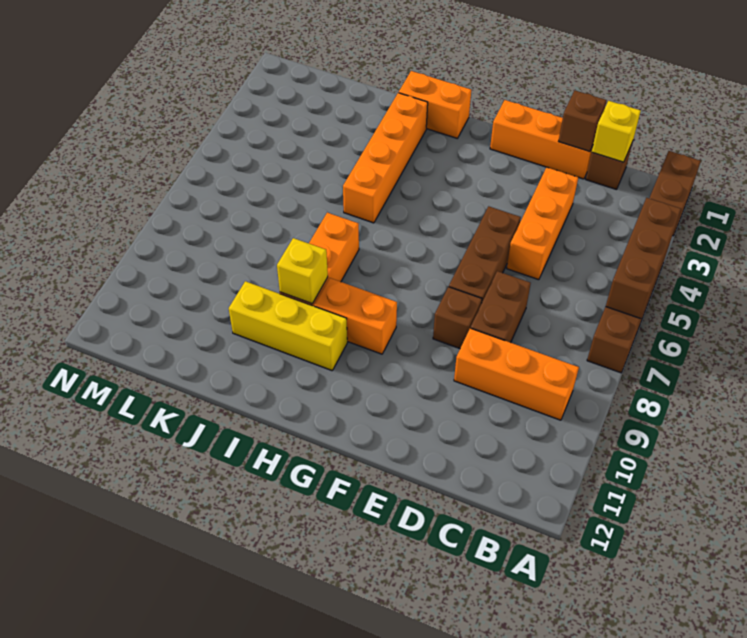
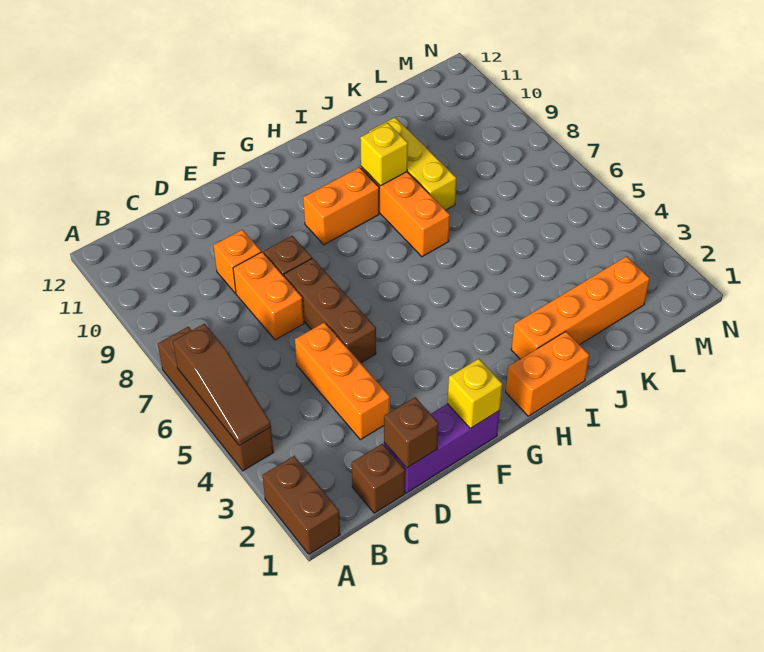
brown brick A4:A6 level 2 -> brown slope A4:A6 level 2 top 6
orange brick B9:D9 level 1 -> orange brick D9 level 1
yellow brick C1 level 2 -> yellow brick F1 level 2
orange brick D1:F1 level 1 -> purple brick D1:F1 level 1
brown brick D7:D8 level 1 -> orange brick D7:D8 level 1
yellow brick H10:J10 level 1 -> yellow brick J8:J10 level 1
orange brick I2:I5 level 1 -> orange brick I2:L2 level 1

